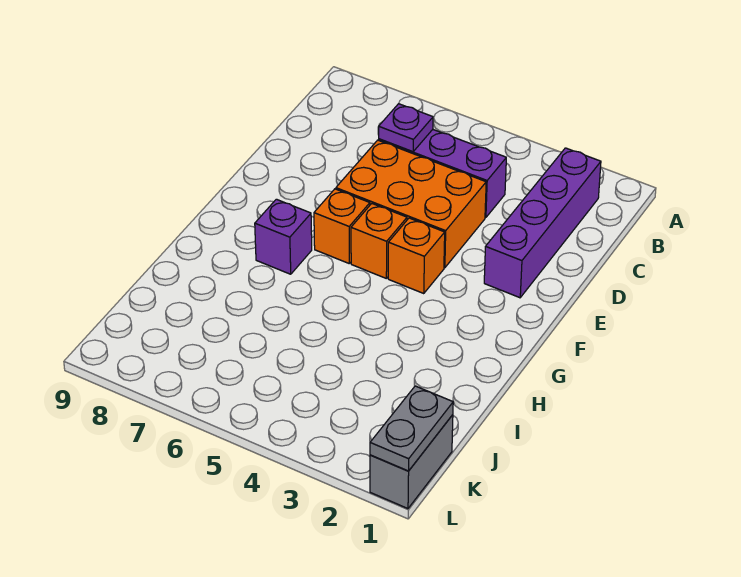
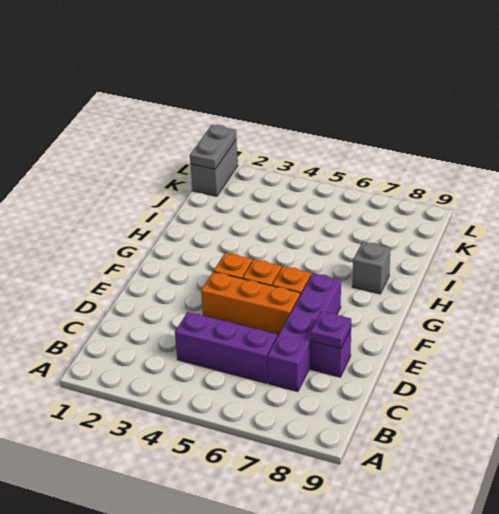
purple brick B2:E2 level 1 -> purple brick C7:F7 level 1
purple plate C6 level 2 -> purple plate D8 level 2
orange brick D4:E6 level 1 -> orange brick E4:E6 level 1
purple brick G7 level 1 -> purple brick D8 level 1
none -> grey brick H8 level 1

